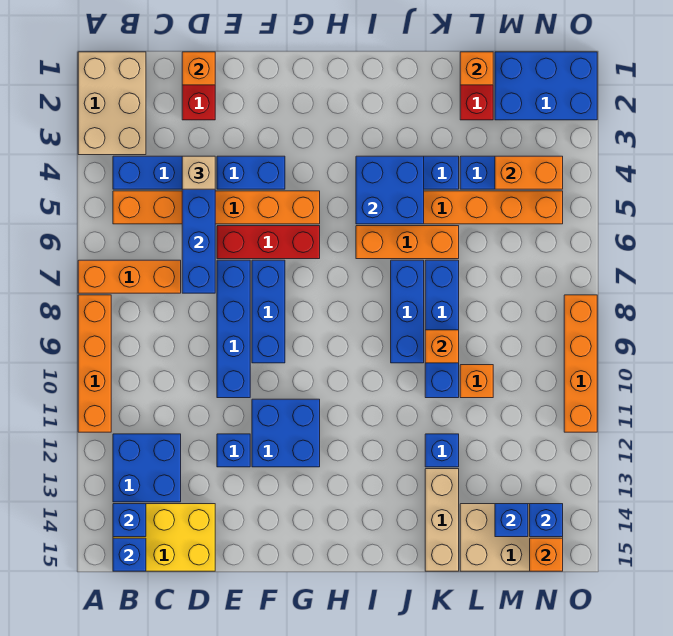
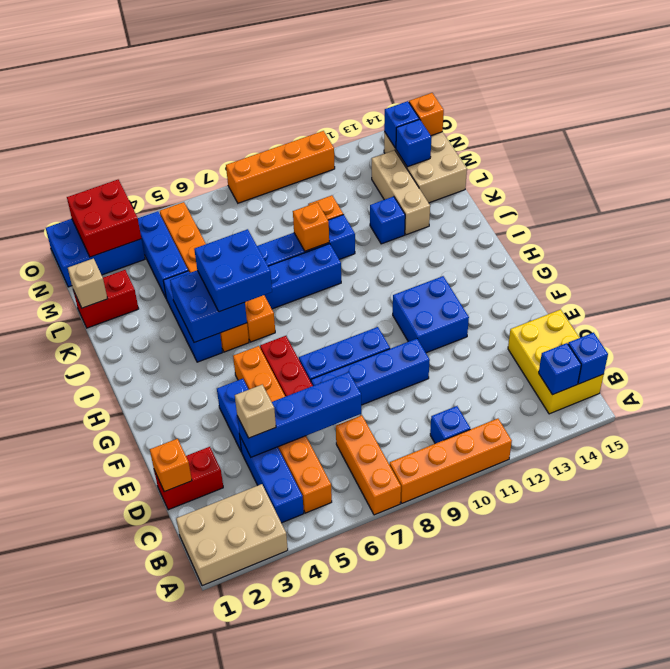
blue brick B12:C13 level 1 -> blue brick I5:J6 level 3
blue brick E12 level 1 -> blue brick B10 level 1
tan brick K13:K15 level 1 -> tan brick K13:M13 level 1
orange brick L1 level 2 -> tan brick L1 level 2
blue brick M1:O2 level 1 -> blue brick N1:O3 level 1
orange brick M4:N4 level 2 -> none
none -> red brick N2:O3 level 2

